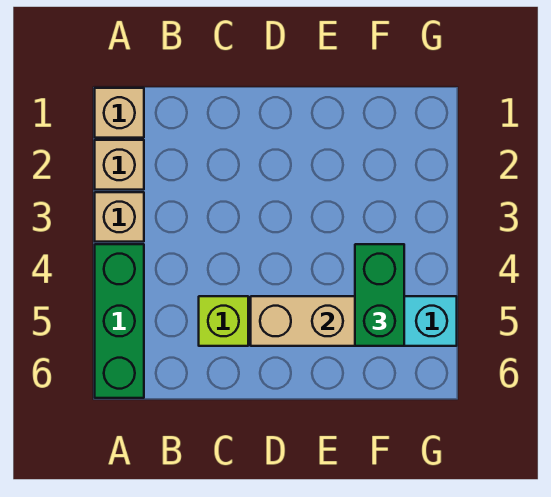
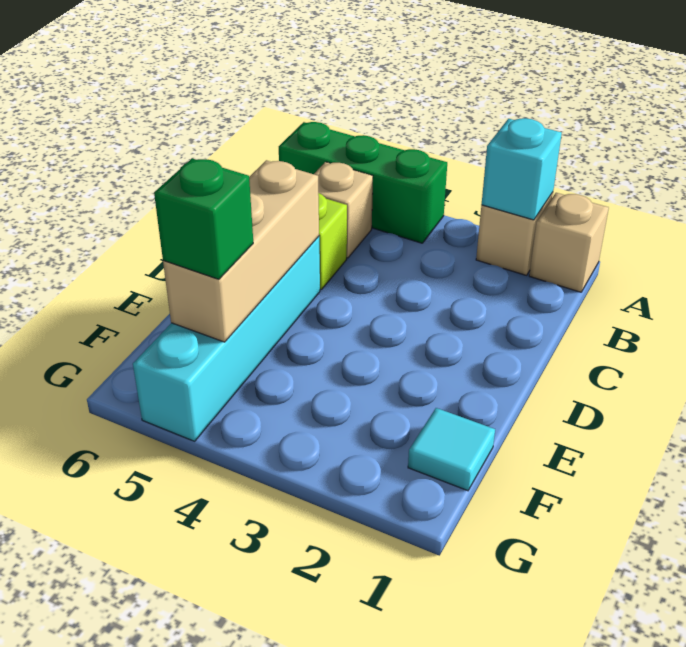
none -> cyan brick A2 level 2
tan brick A3 level 1 -> tan brick B5 level 1
none -> cyan tile F1 level 1
green brick F4:F5 level 3 -> green brick F5 level 3

